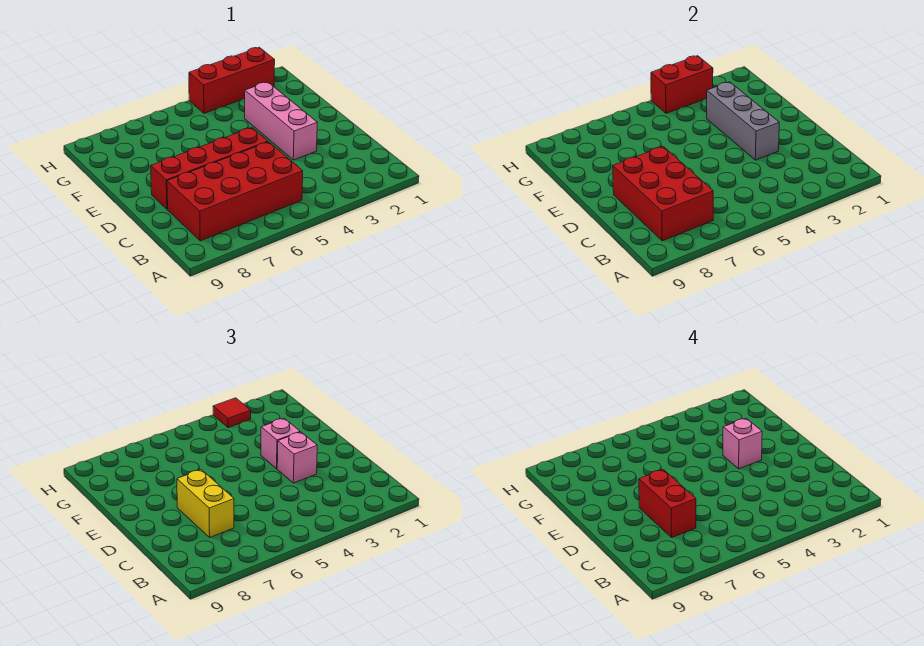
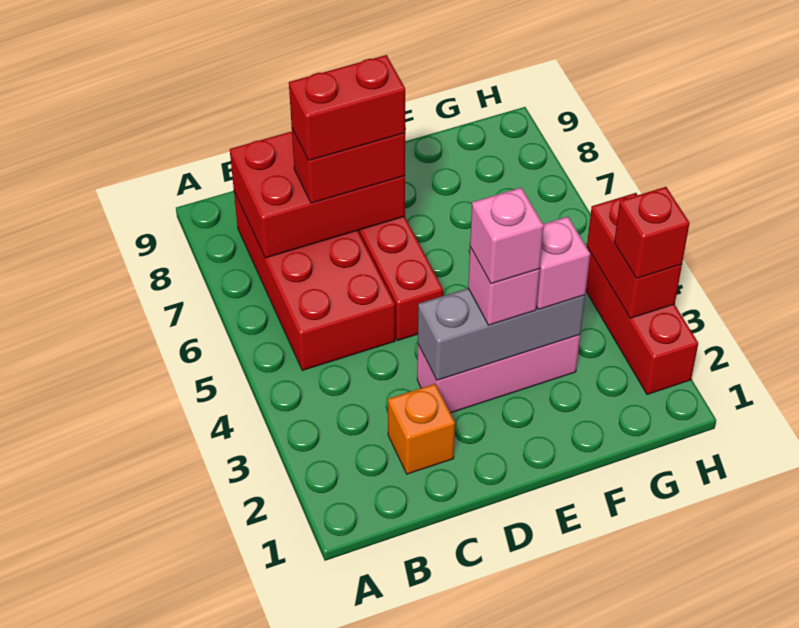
none -> orange brick C2 level 1
yellow brick C7:D7 level 3 -> red brick C7:D7 level 3
pink brick D3 level 3 -> pink brick F3 level 3
red tile H3 level 3 -> red brick H3 level 3

